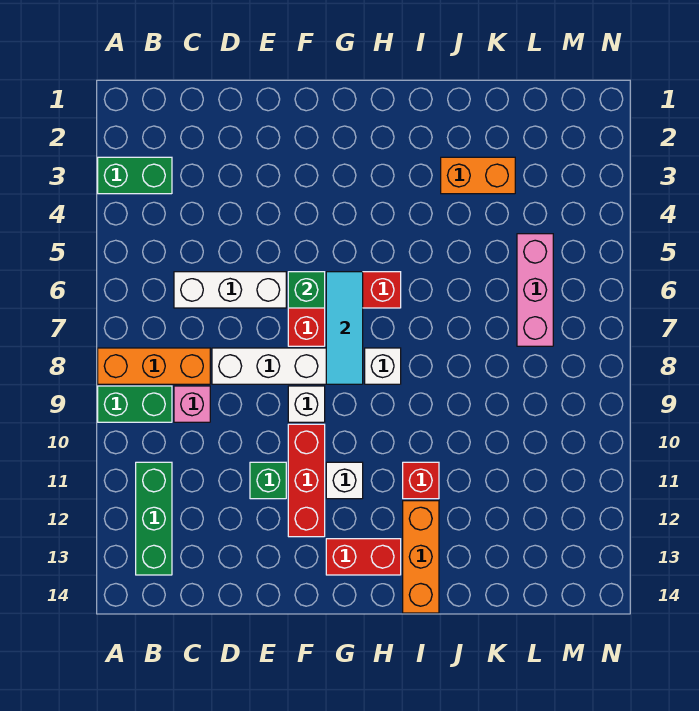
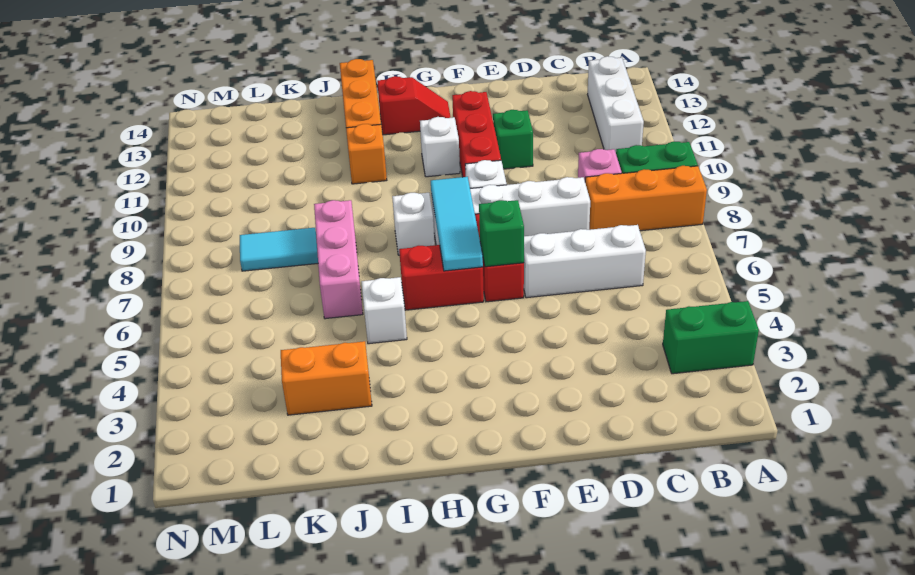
green brick B11:B13 level 1 -> white brick B11:B13 level 1
red brick G13:H13 level 1 -> red slope G13:H13 level 1 top H
none -> white brick I5 level 1
red brick I11 level 1 -> orange brick I11 level 1
none -> cyan tile K8:L8 level 1
pink brick L5:L7 level 1 -> pink brick J6:J8 level 1

